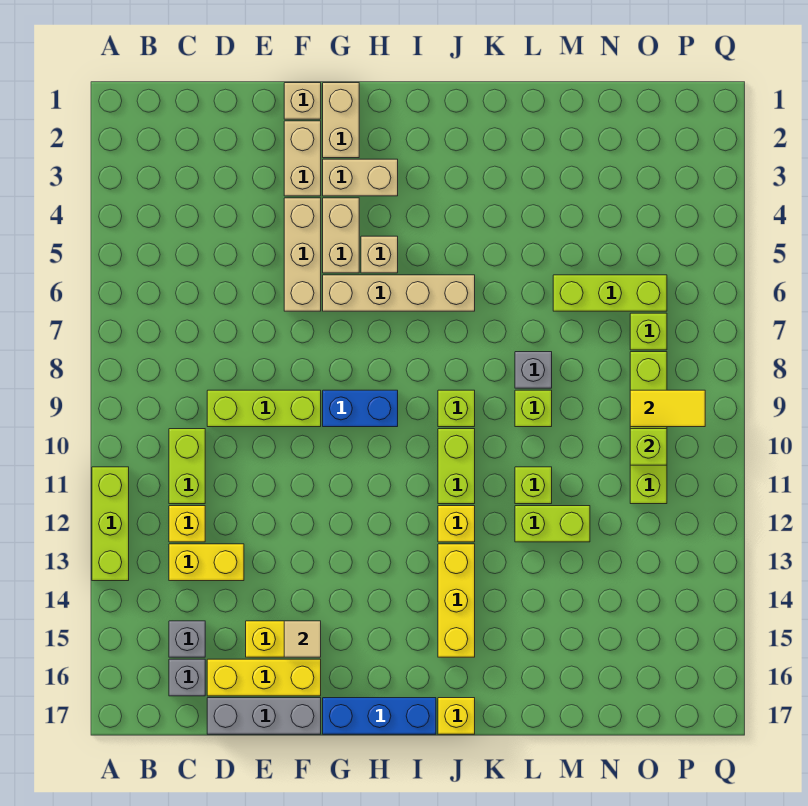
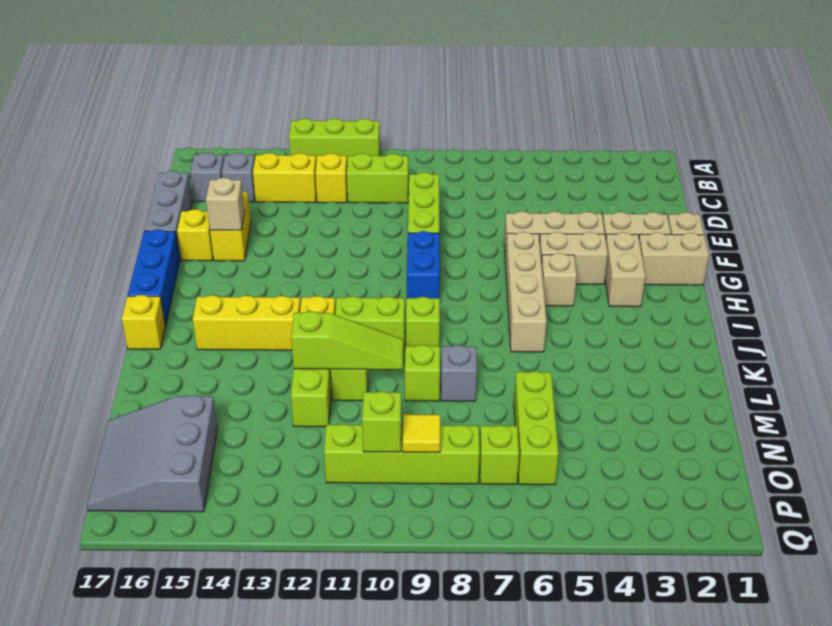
yellow brick C13:D13 level 1 -> yellow brick C13:C14 level 1
yellow brick D16:F16 level 1 -> yellow brick F16 level 1
tan tile F15 level 2 -> tan brick F15 level 2
none -> lime slope L10:L12 level 2 top 12
none -> grey slope N15:P17 level 1 top 15
yellow tile O9:P9 level 2 -> yellow tile O9 level 2

